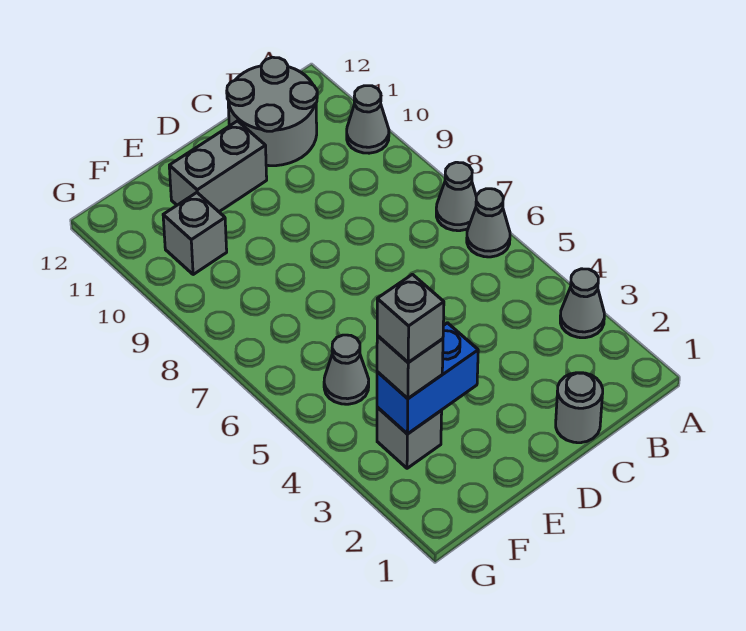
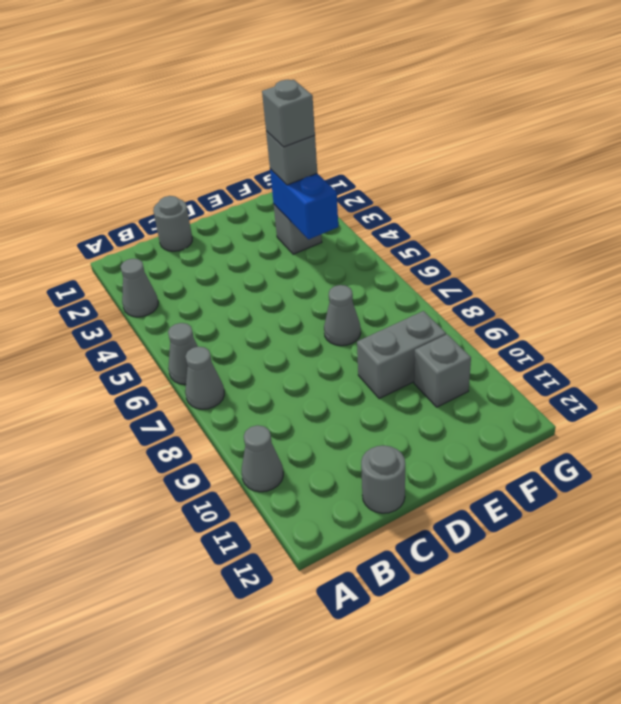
grey round brick B11:C12 level 1 -> grey round brick C12 level 1
grey brick D11:E11 level 1 -> grey brick E9:F9 level 1
blue brick E3:F3 level 2 -> blue brick F3:F4 level 2
grey cone F5 level 1 -> grey cone E7 level 1

